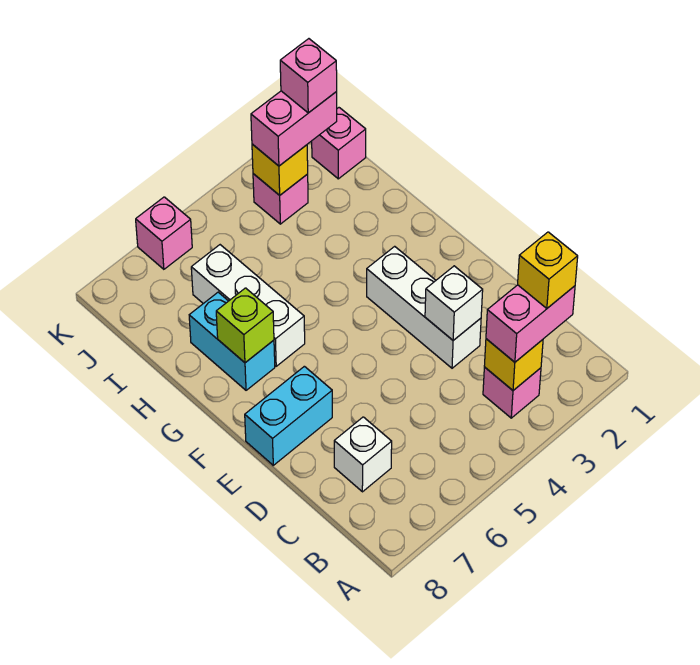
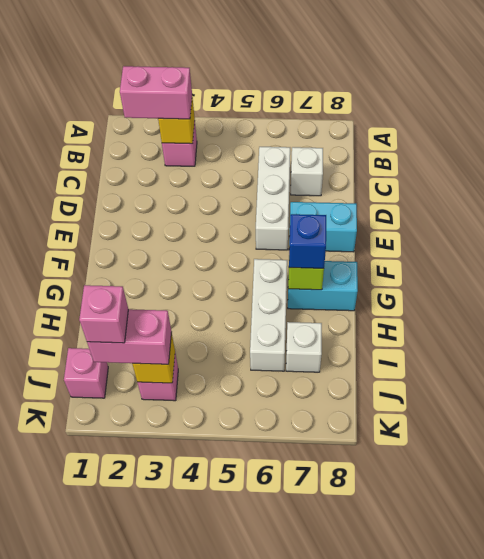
yellow brick B2 level 4 -> none
white brick D3:F3 level 1 -> white brick C6:E6 level 1
white brick D3 level 2 -> white brick I7 level 1
cyan brick G7:H7 level 1 -> cyan brick G7:G8 level 1
none -> blue brick G7 level 3
pink brick K6 level 1 -> none

